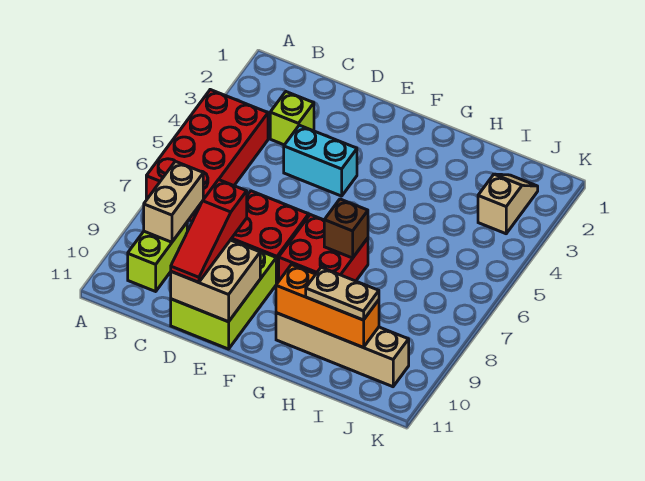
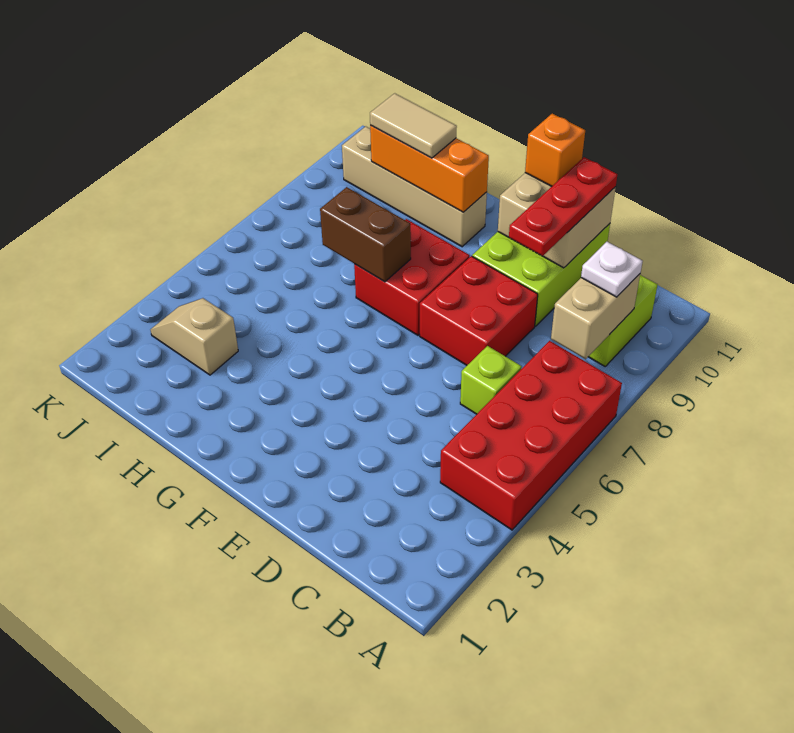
none -> white plate B9 level 3
lime brick C3 level 1 -> lime brick C6 level 1
cyan brick D4:E4 level 1 -> none
red slope D9:D11 level 3 top 9 -> red plate D9:D11 level 3
none -> orange brick E11 level 3
brown brick G7 level 2 -> brown brick G7:H7 level 2
tan plate H10:I10 level 3 -> tan tile H10:I10 level 3
tan slope J2:J3 level 1 top 3 -> tan slope I3:J3 level 1 top I

